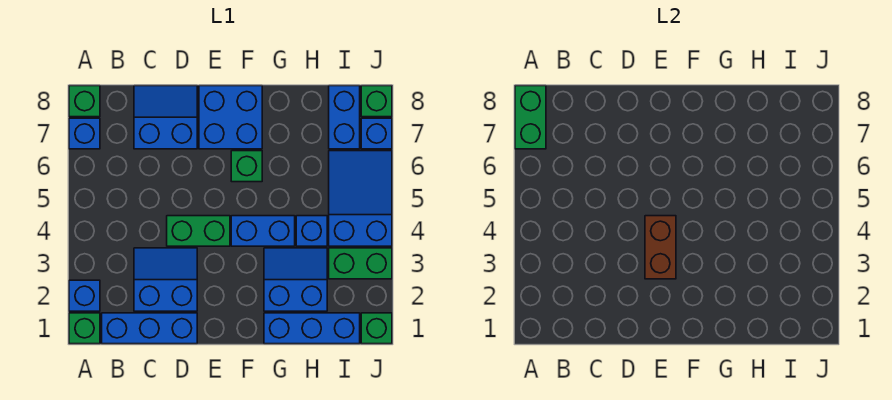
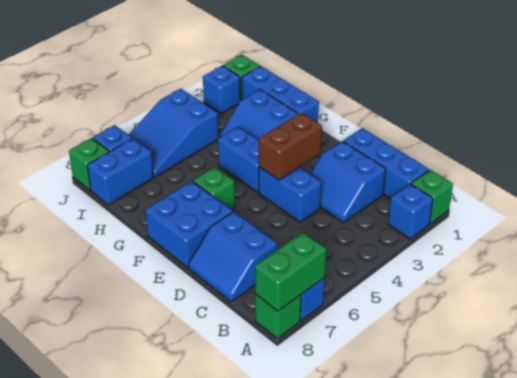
green brick D4:E4 level 1 -> blue brick D4:E4 level 1
blue brick H4 level 1 -> blue brick J2 level 1
green brick I3:J3 level 1 -> none

